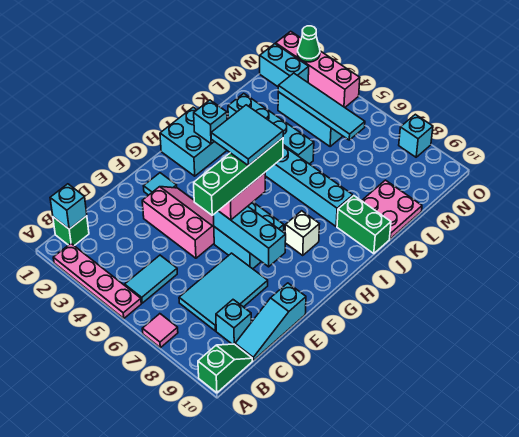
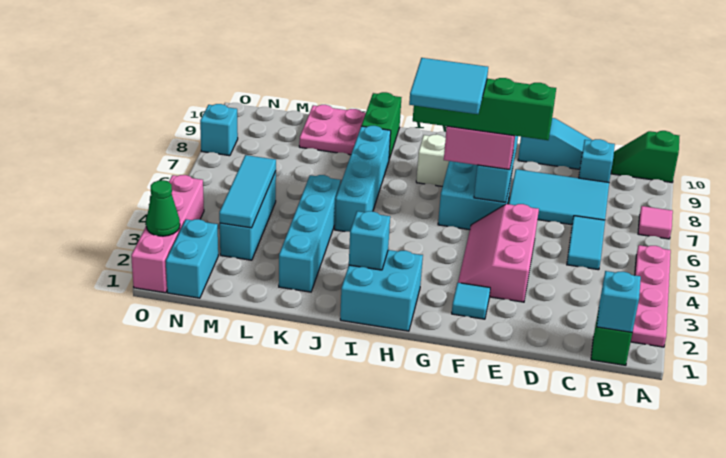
cyan tile B5:C5 level 1 -> cyan tile C5:C6 level 1
cyan tile M3:M6 level 2 -> cyan tile M3:M5 level 2

